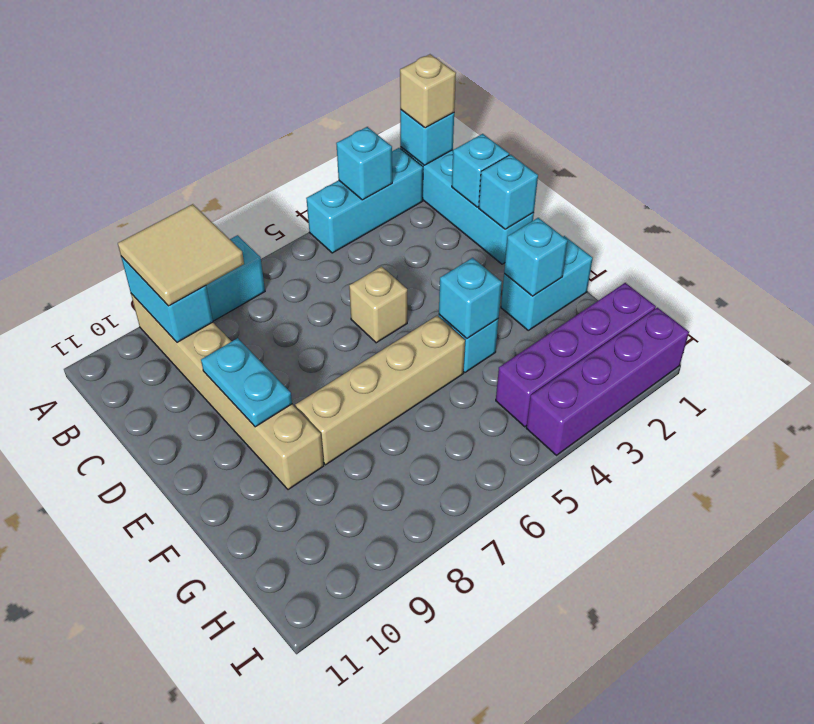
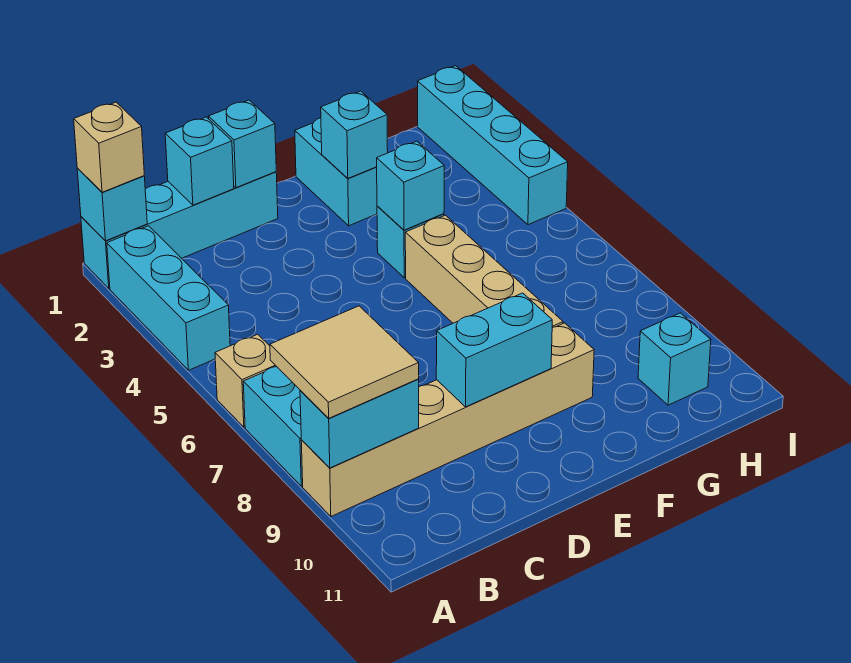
cyan brick A3 level 2 -> cyan brick H10 level 1
tan brick D5 level 1 -> tan brick A6 level 1
cyan plate D9:E9 level 2 -> cyan brick D9:E9 level 2
purple brick H1:H4 level 1 -> none
purple brick I1:I4 level 1 -> cyan brick I1:I4 level 1

